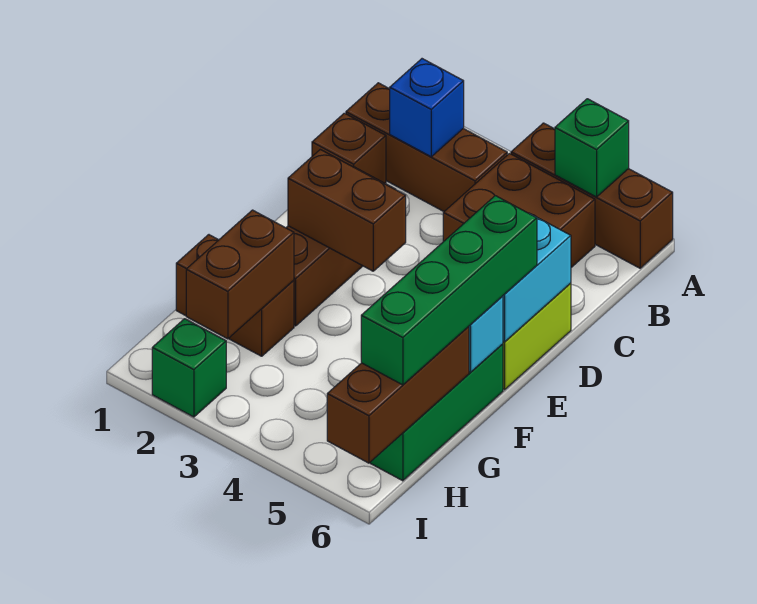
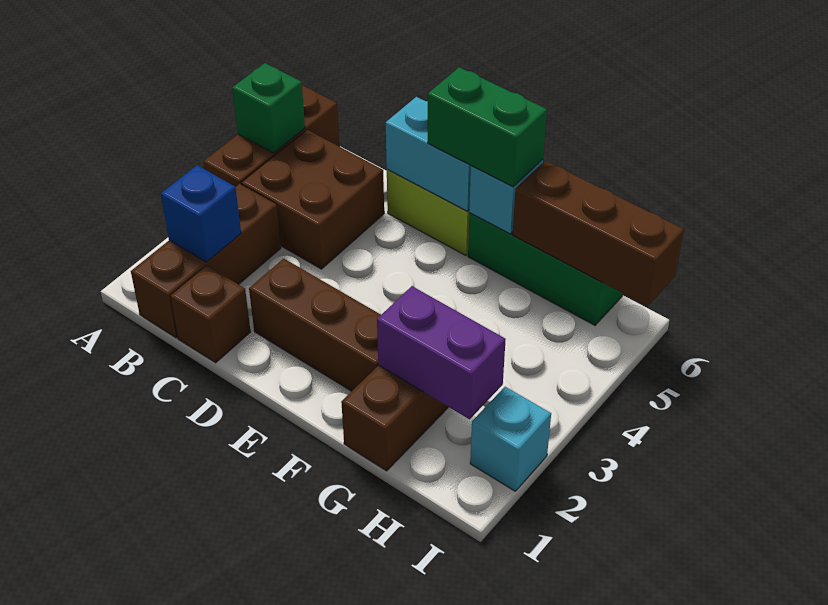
brown brick E2:E3 level 2 -> none
green brick E6:H6 level 3 -> green brick E6:F6 level 3
brown brick G2:H2 level 2 -> purple brick G2:H2 level 2
green brick I2 level 1 -> cyan brick I2 level 1

